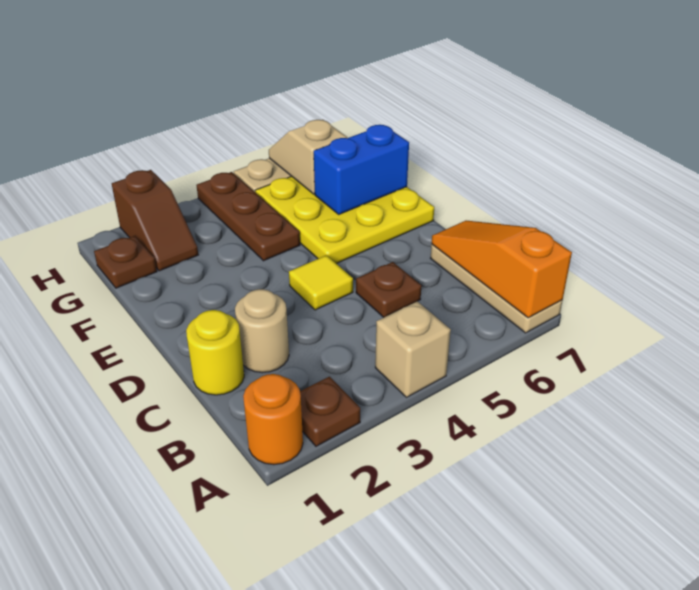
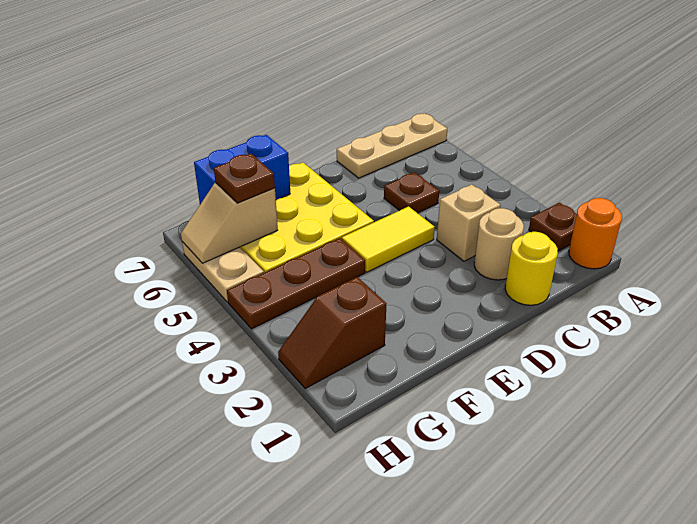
tan brick A4 level 1 -> tan brick C3 level 1
orange slope A7:C7 level 2 top A -> none
yellow tile D4 level 1 -> yellow tile D4:E4 level 1
blue brick F6:F7 level 2 -> blue brick F7:G7 level 2
brown plate G1 level 1 -> brown plate G6 level 3
brown slope G2:H2 level 1 top H -> brown slope G2:H2 level 1 top G

